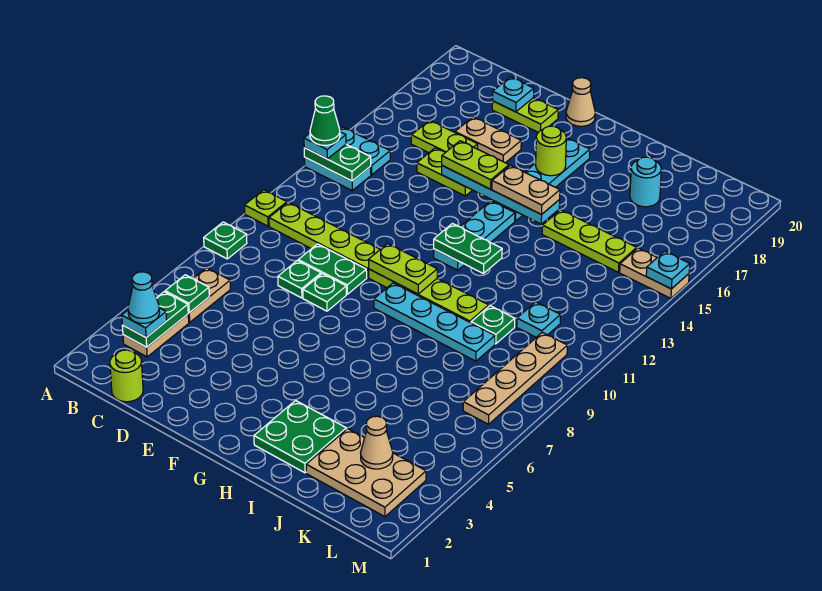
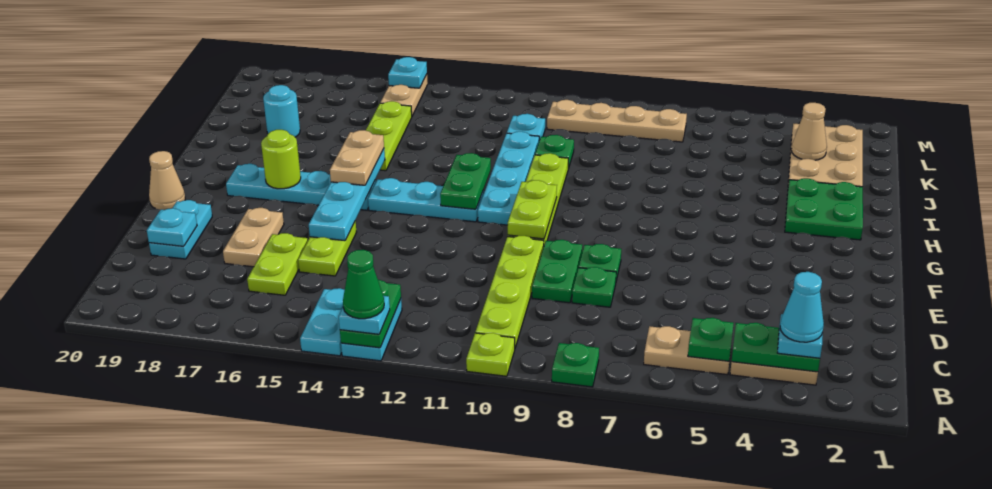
lime round brick C1 level 1 -> none
lime plate D19:E19 level 1 -> cyan plate D19:E19 level 1
lime plate E15:F15 level 3 -> none
cyan plate G9:J9 level 1 -> cyan plate G11:J11 level 1

